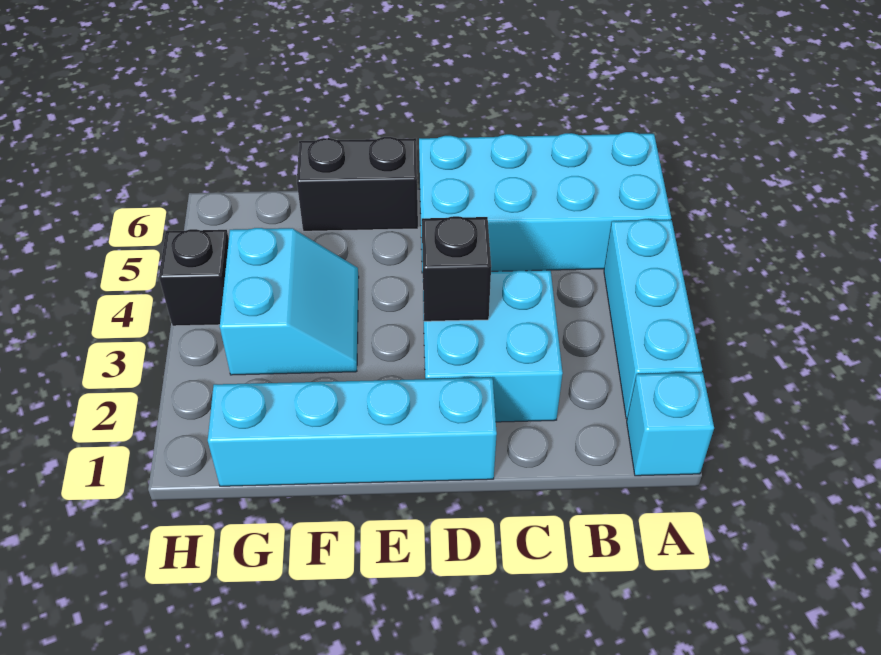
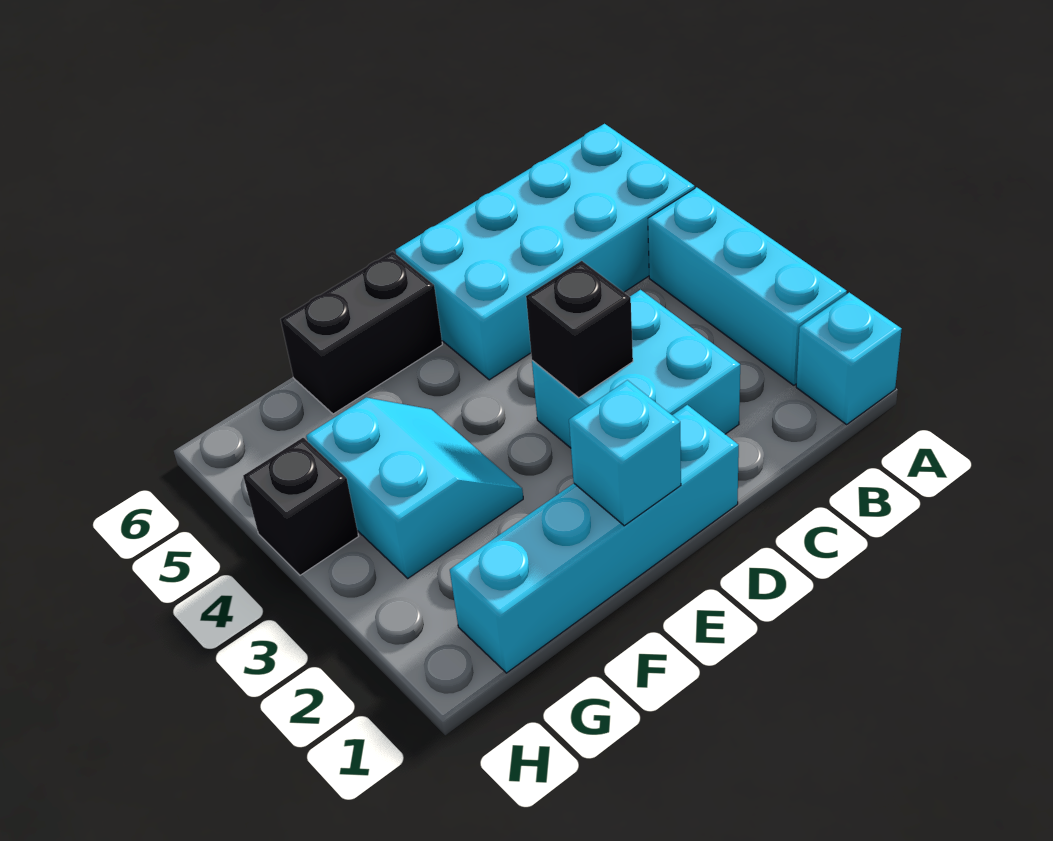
none -> cyan brick E1 level 2

